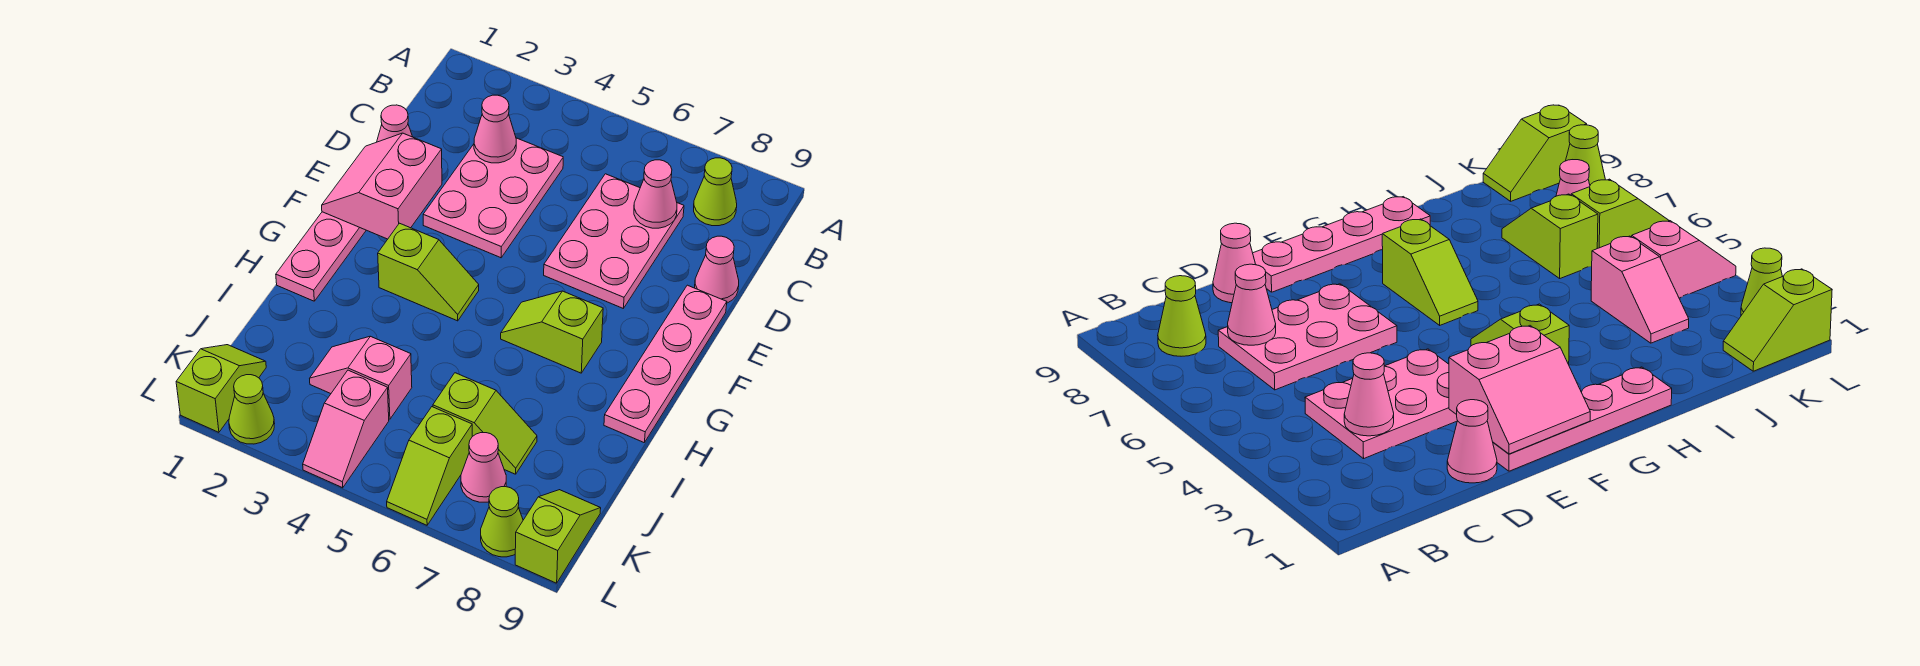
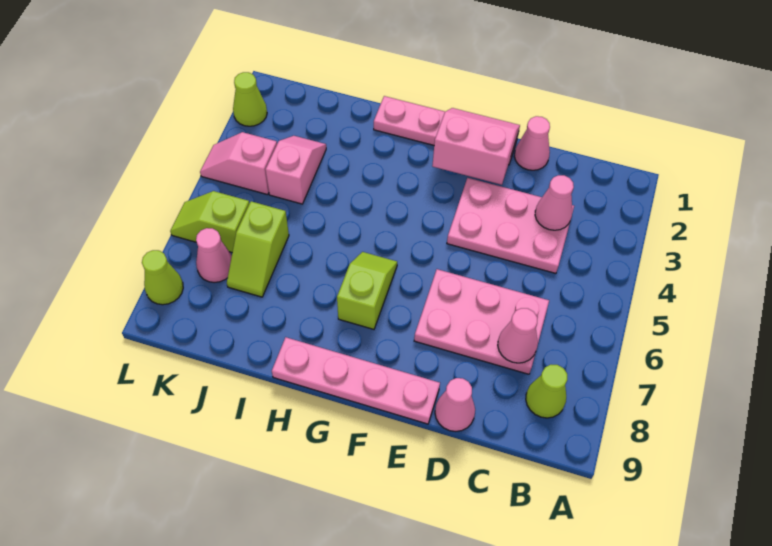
lime slope G3:G4 level 1 top 3 -> none
lime slope K1:L1 level 1 top L -> none
lime slope K9:L9 level 1 top L -> none

